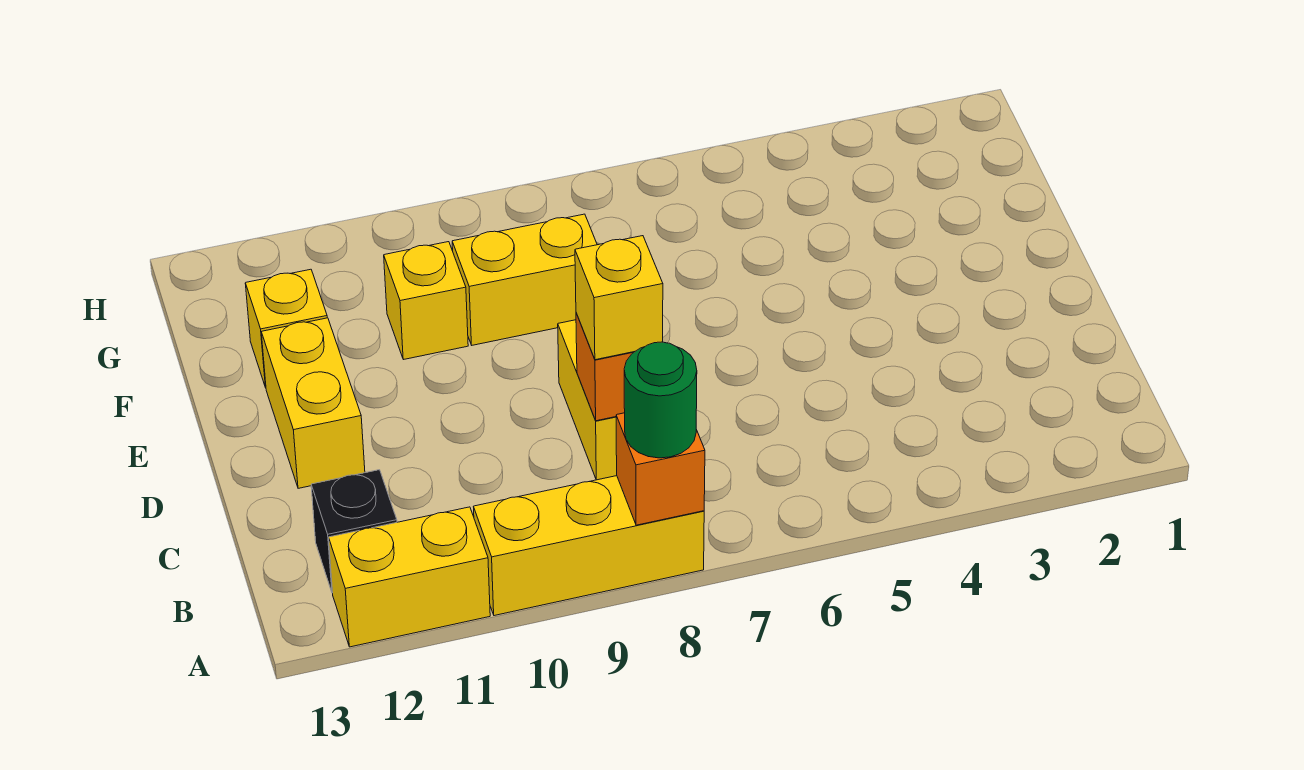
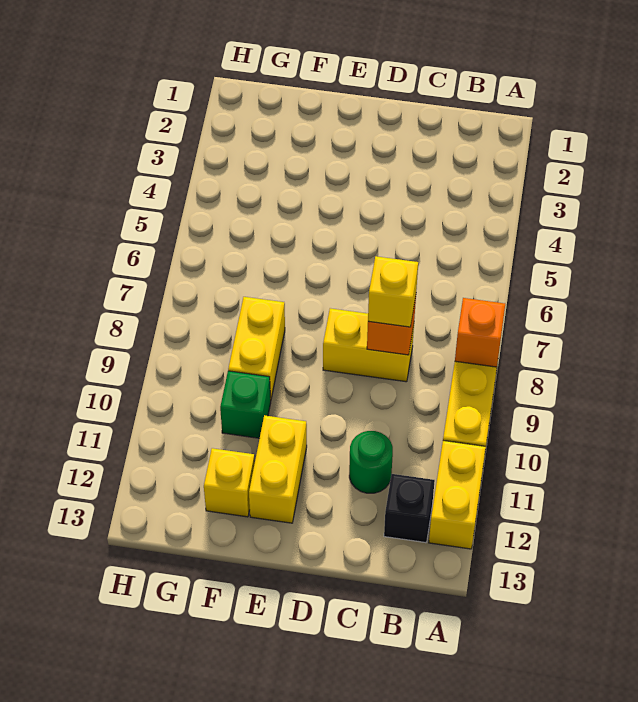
green round brick A8 level 3 -> green round brick C11 level 1
yellow brick D12:E12 level 1 -> yellow brick E11:E12 level 1
yellow brick F10 level 1 -> green brick F10 level 1

